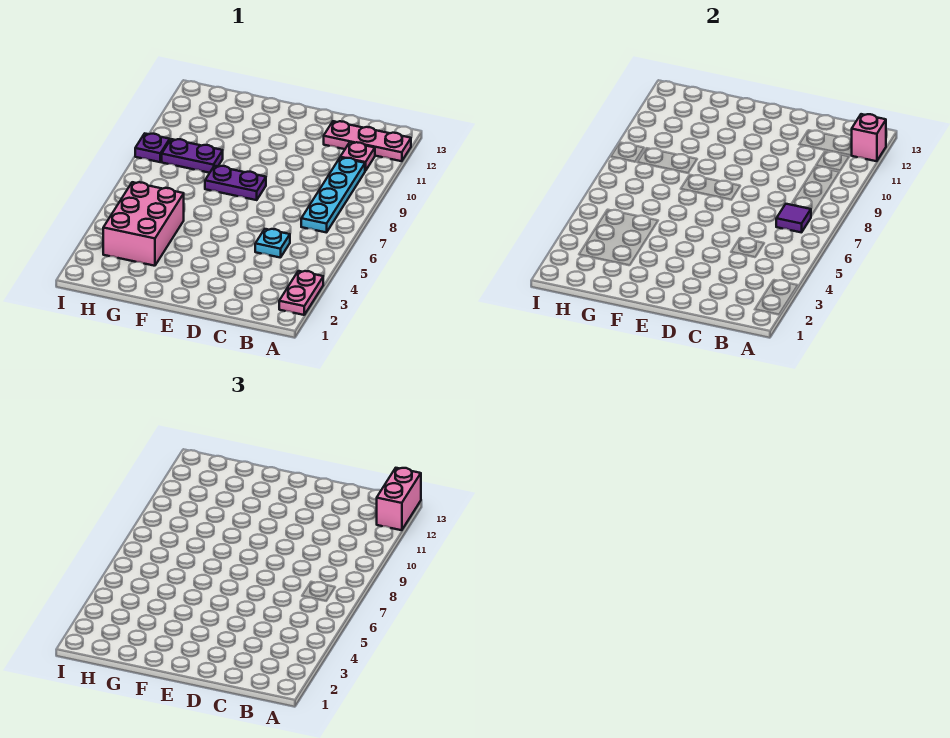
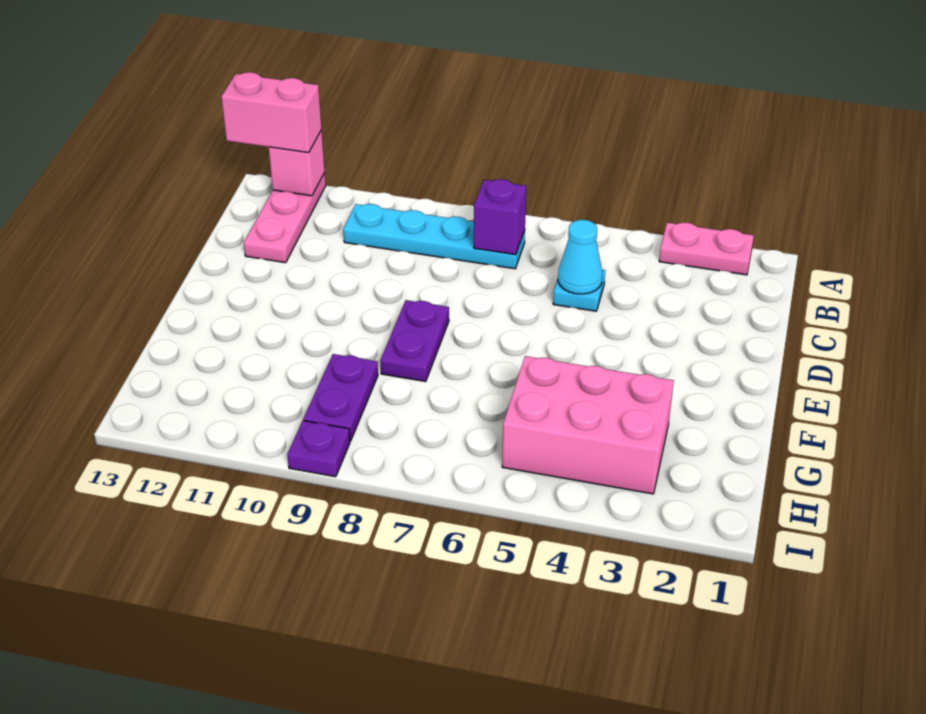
purple tile B7 level 2 -> purple brick B7 level 2
pink plate B11 level 1 -> none
none -> cyan cone C5 level 2

